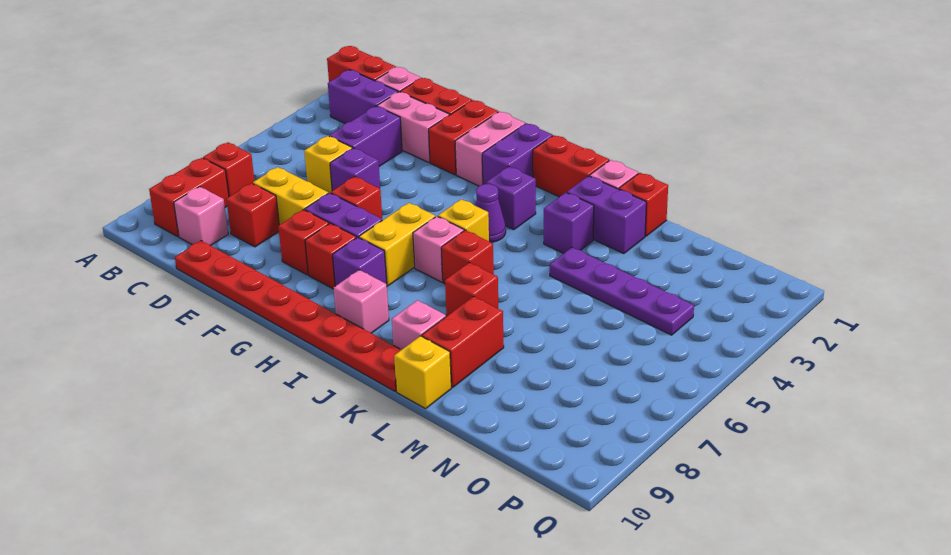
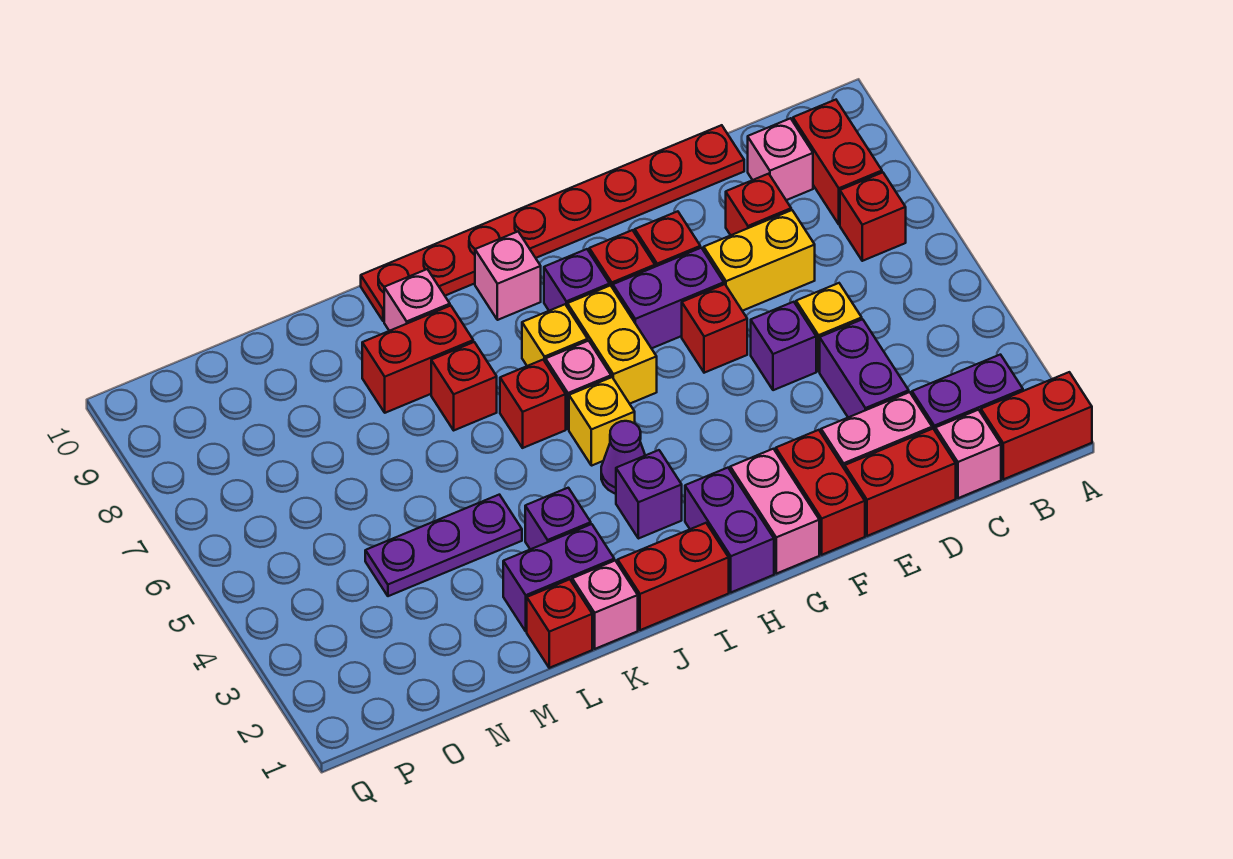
purple plate L4:O4 level 1 -> purple plate L4:N4 level 1
red brick L8:L9 level 1 -> red brick K8:L8 level 1
yellow brick L10 level 1 -> yellow brick I7 level 1

